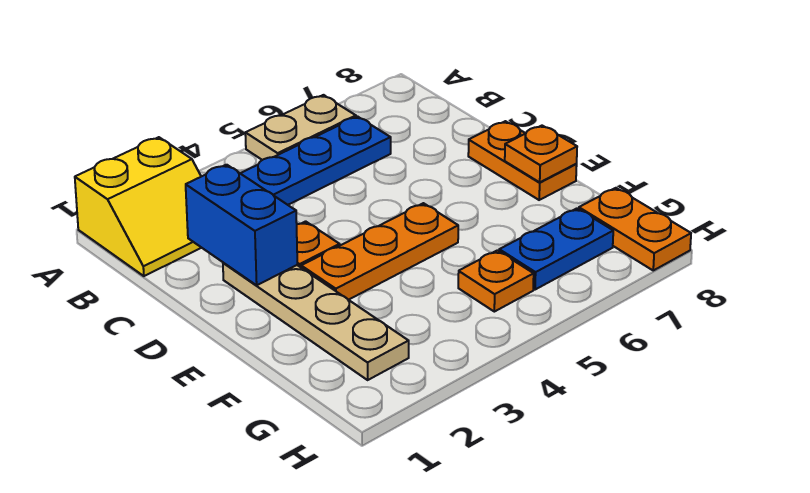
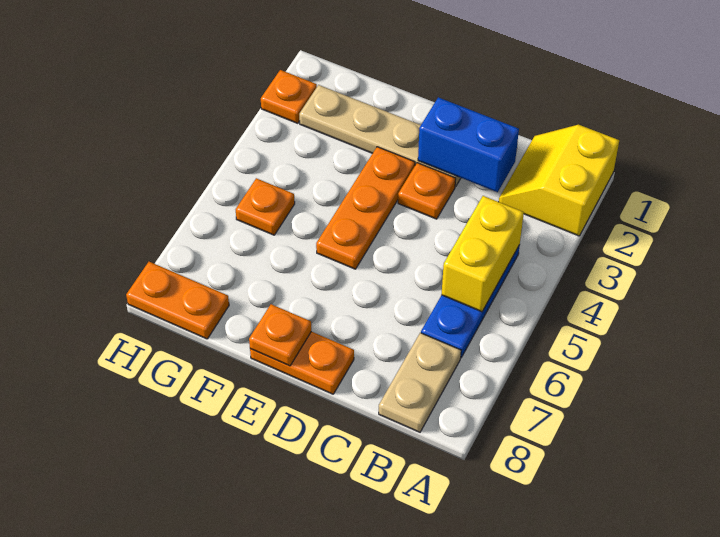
tan plate A5:A6 level 1 -> tan plate B7:B8 level 1
none -> yellow brick B4:B5 level 2
blue plate G6:G7 level 1 -> none
none -> orange plate H2 level 1

